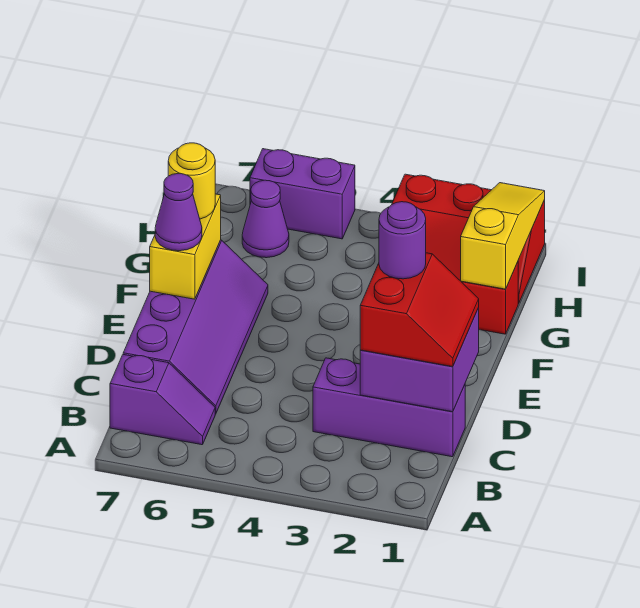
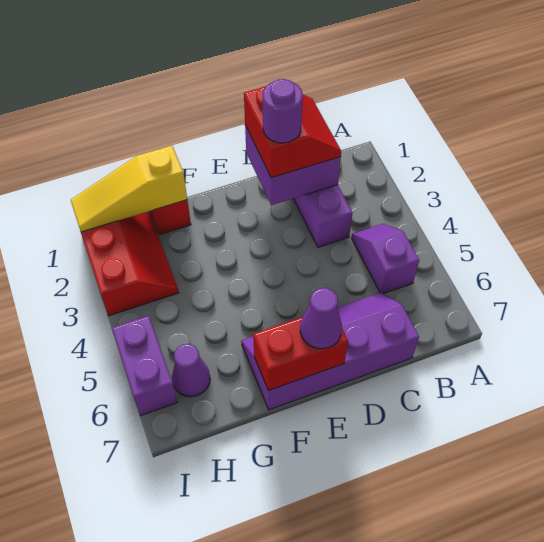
purple slope B6:B7 level 1 top 7 -> purple slope B4:B5 level 1 top 5
red slope C1:D2 level 3 top 2 -> red slope C1:D2 level 3 top D
yellow brick E7:F7 level 2 -> red brick E7:F7 level 2
yellow round brick F7 level 3 -> none

